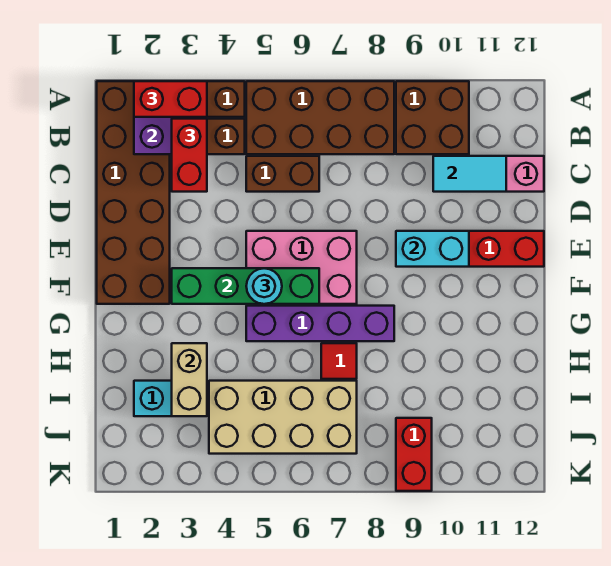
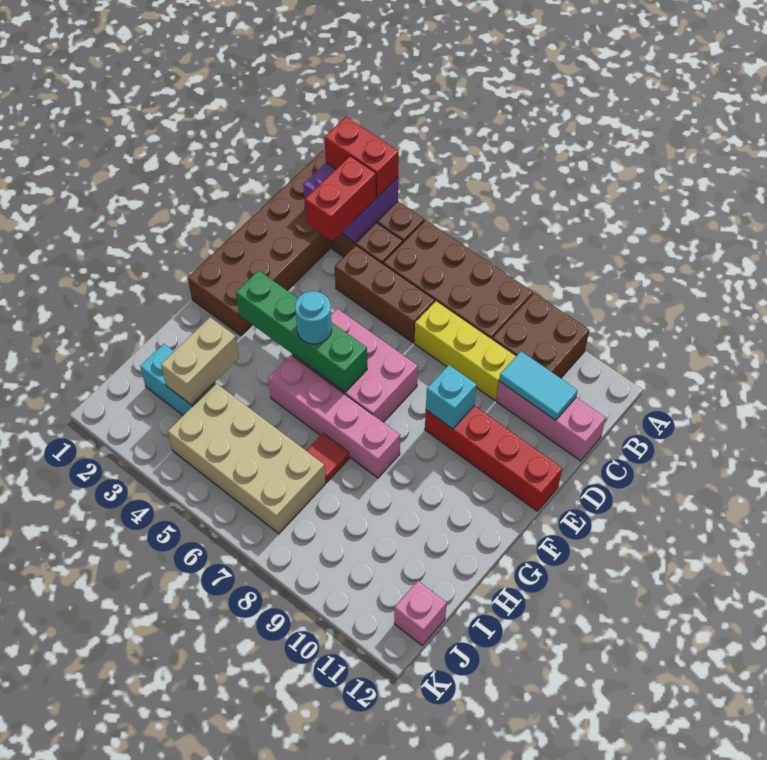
brown brick C5:C6 level 1 -> brown brick C4:C6 level 1
none -> yellow brick C7:C9 level 1
cyan brick E9:E10 level 2 -> cyan brick E9 level 2
purple brick G5:G8 level 1 -> pink brick G5:G8 level 1
red brick J9:K9 level 1 -> none
none -> pink brick J12 level 1

